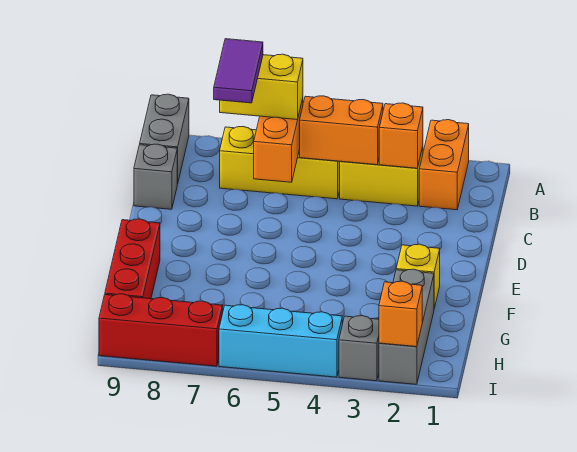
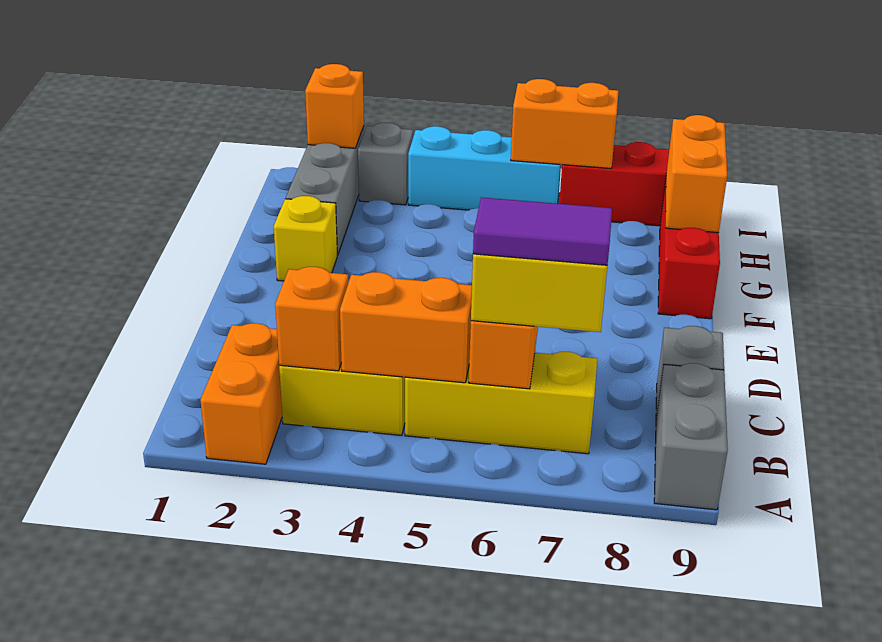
purple tile B7:C7 level 4 -> purple tile B6:B7 level 4
none -> orange brick G9:H9 level 2
none -> orange brick I6:I7 level 2

